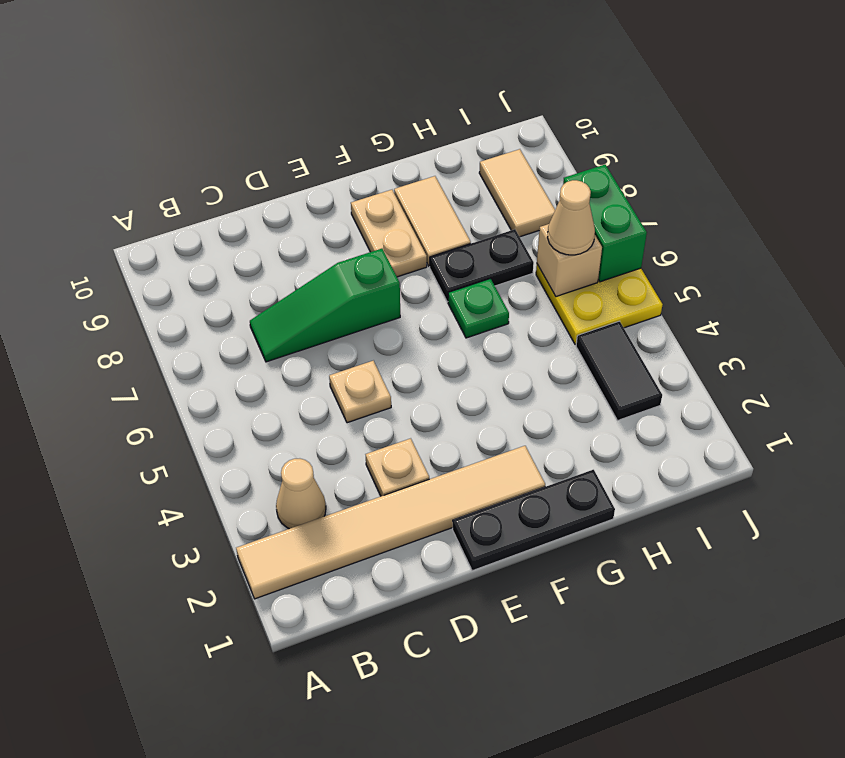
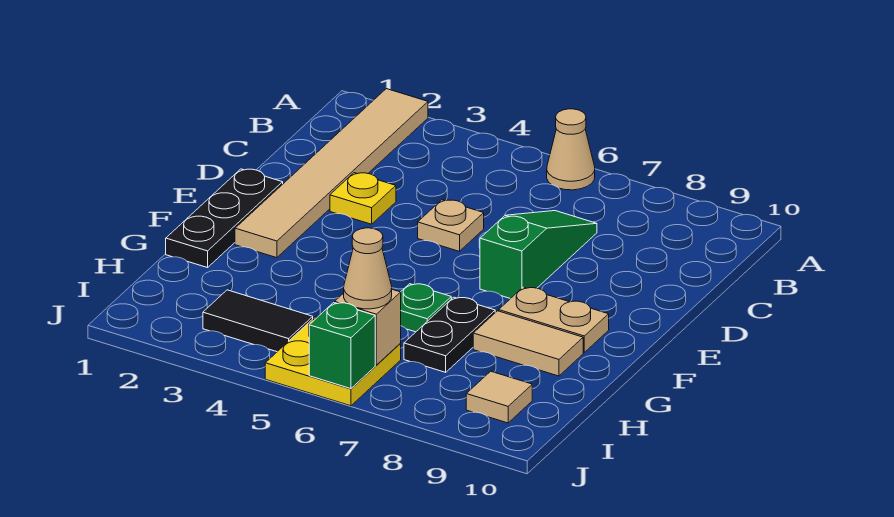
tan cone B3 level 1 -> tan cone A6 level 1
tan plate D3 level 1 -> yellow plate D3 level 1
tan tile I8:I9 level 1 -> tan tile I9 level 1
green brick J6:J7 level 2 -> green brick J6 level 2

